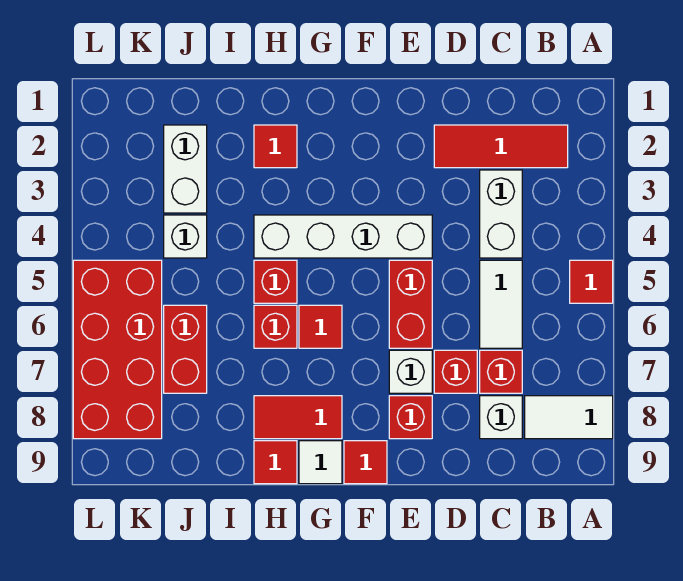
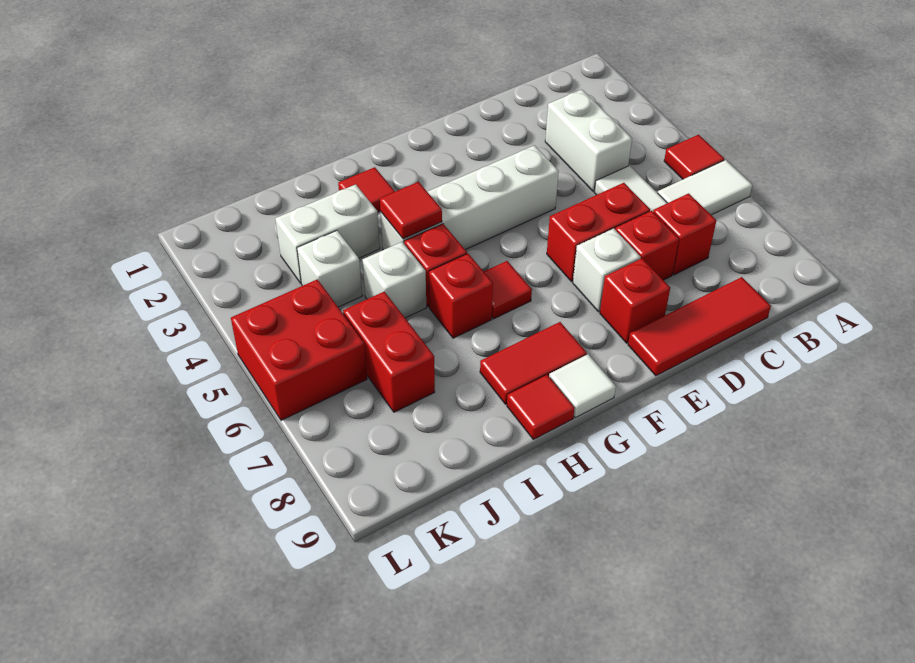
white tile A8:B8 level 1 -> white tile A6:B6 level 1
red tile B2:D2 level 1 -> red tile C9:E9 level 1
white brick C8 level 1 -> white brick I5 level 1
red brick E5:E6 level 1 -> red brick D6:E6 level 1
red tile F9 level 1 -> red tile H4 level 2
white brick J2:J3 level 1 -> white brick I3:J3 level 1
red brick K5:L8 level 1 -> red brick K5:L6 level 1

